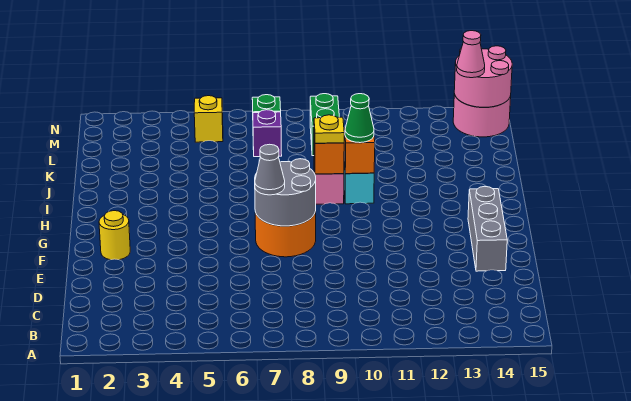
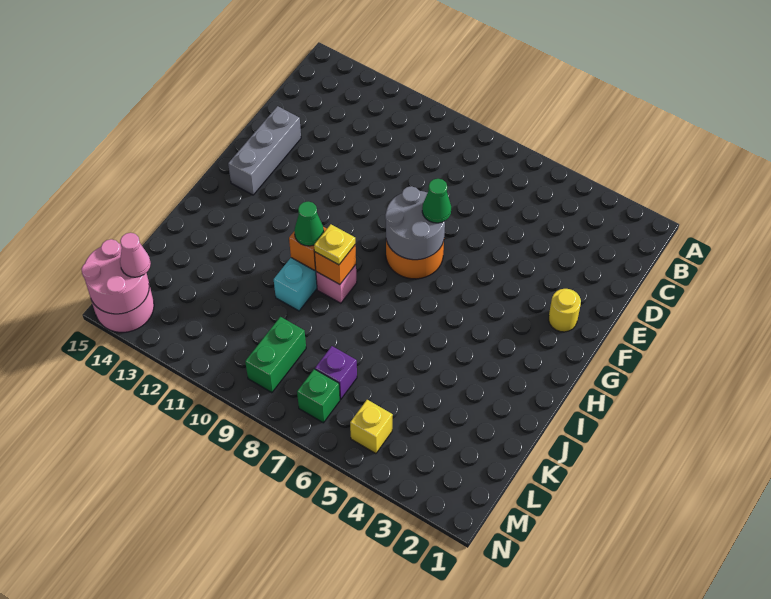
grey cone F7 level 3 -> green cone F7 level 3

